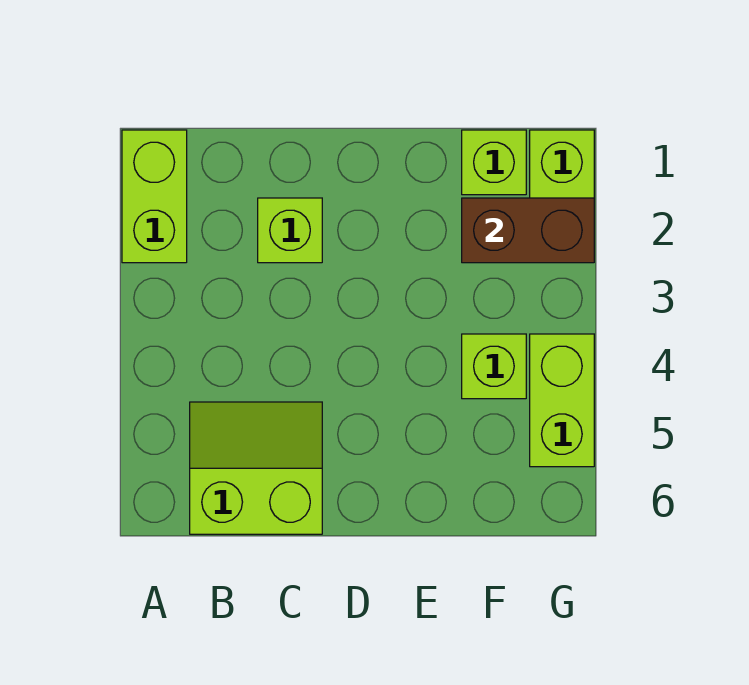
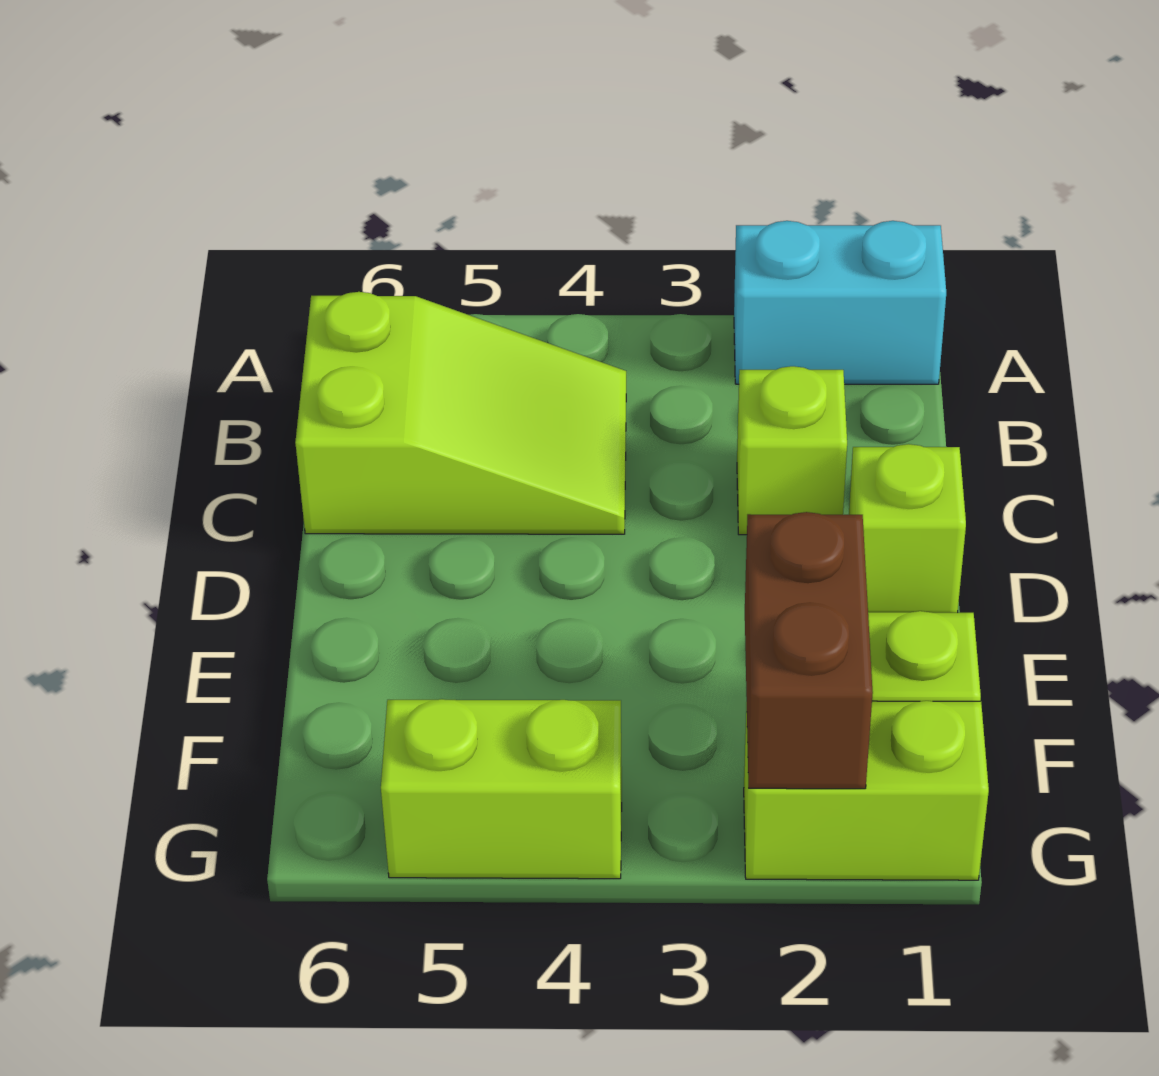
lime brick A1:A2 level 1 -> cyan brick A1:A2 level 1
lime slope B5:C6 level 1 top 6 -> lime slope B4:C6 level 1 top 6
lime brick F4 level 1 -> lime brick D1 level 1

